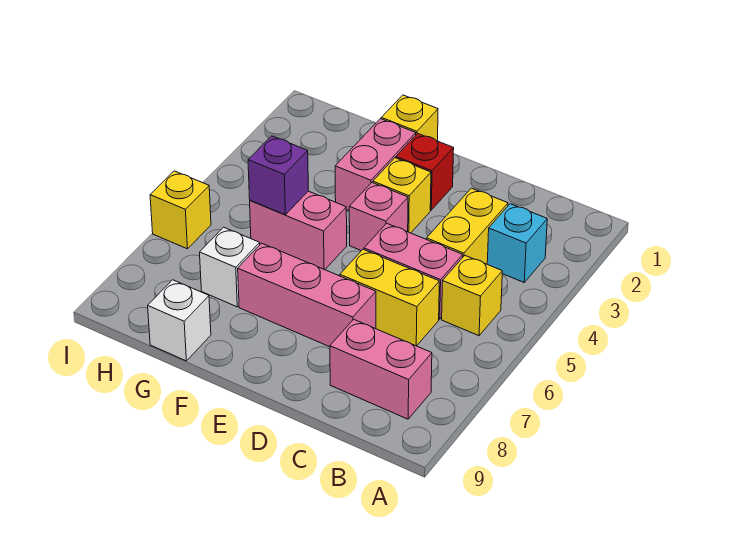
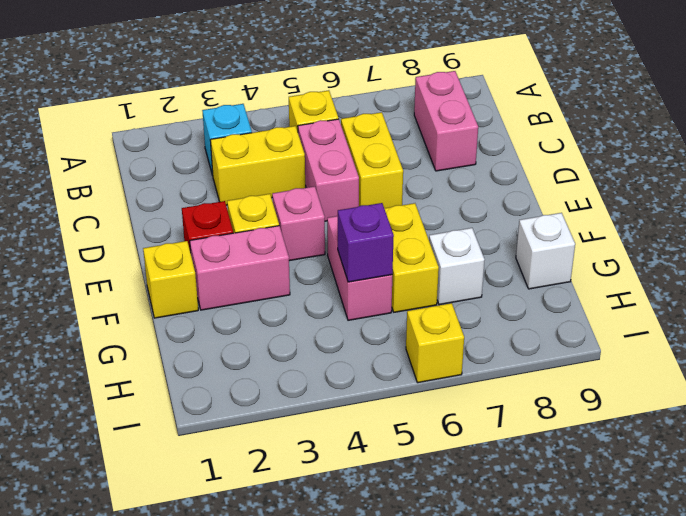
pink brick D7:F7 level 1 -> none
none -> yellow brick F6:G6 level 1

